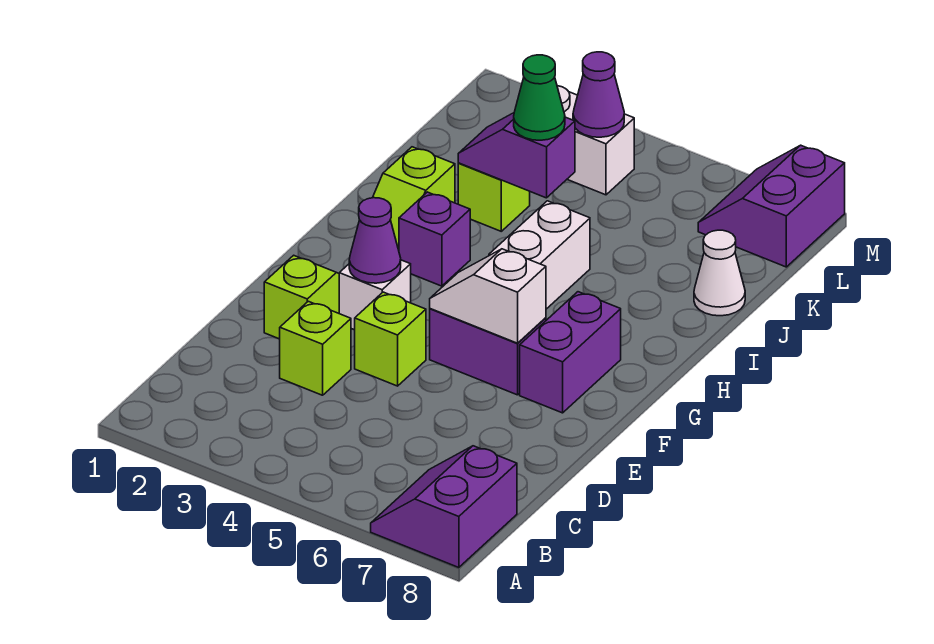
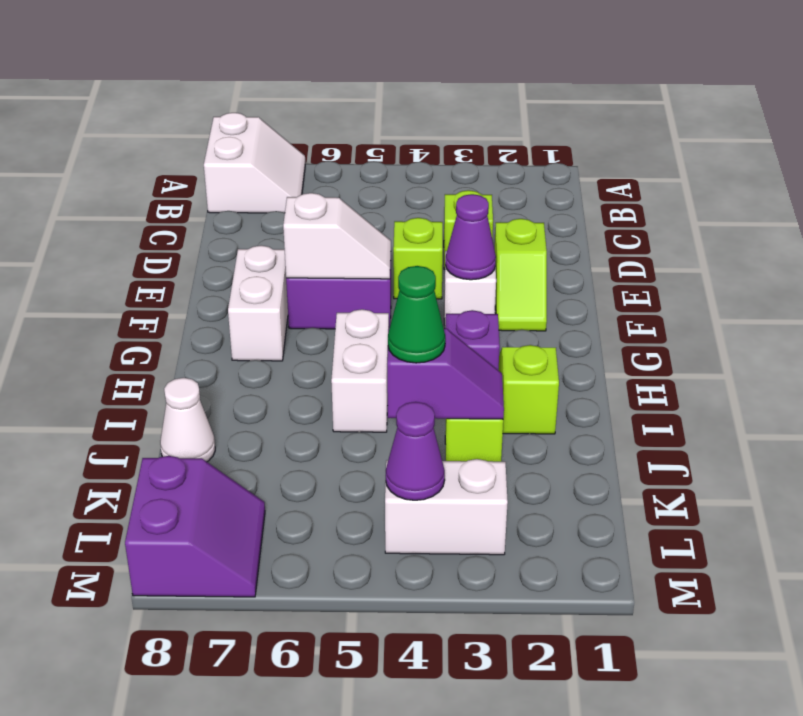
purple slope A7:B8 level 1 top 8 -> white slope A7:B8 level 1 top 8
purple brick F7:G7 level 1 -> white brick F7:G7 level 1

